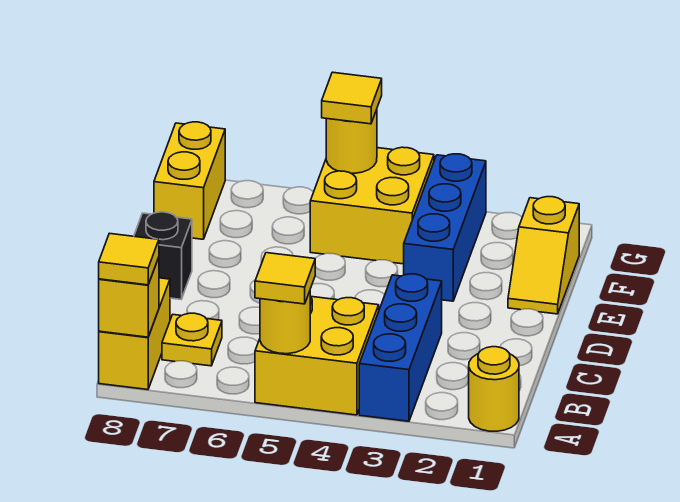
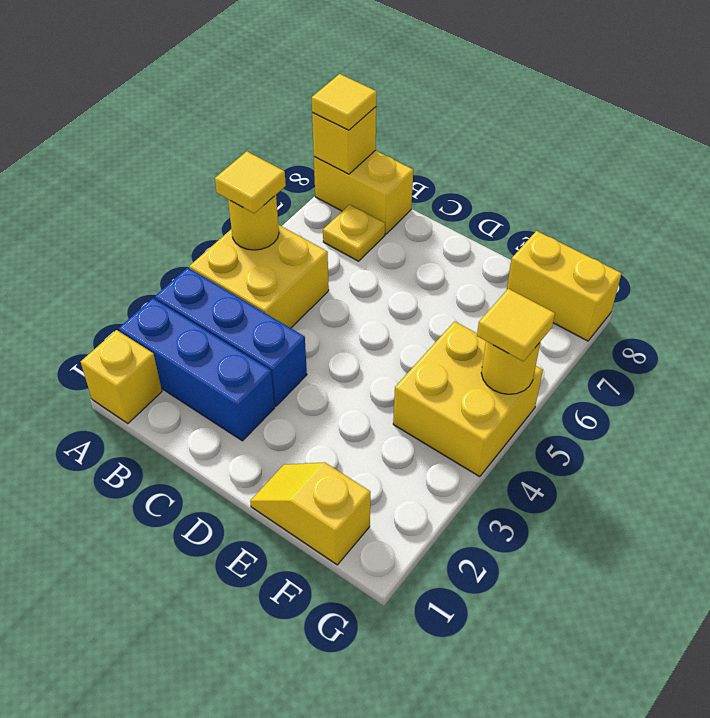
yellow round brick A1 level 1 -> yellow brick A1 level 1
black brick D8 level 1 -> none
blue brick E3:G3 level 1 -> blue brick A2:C2 level 1

